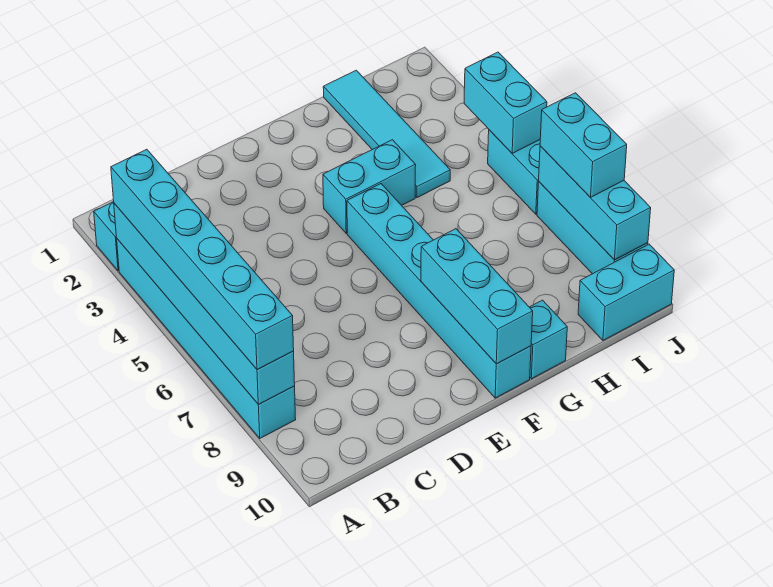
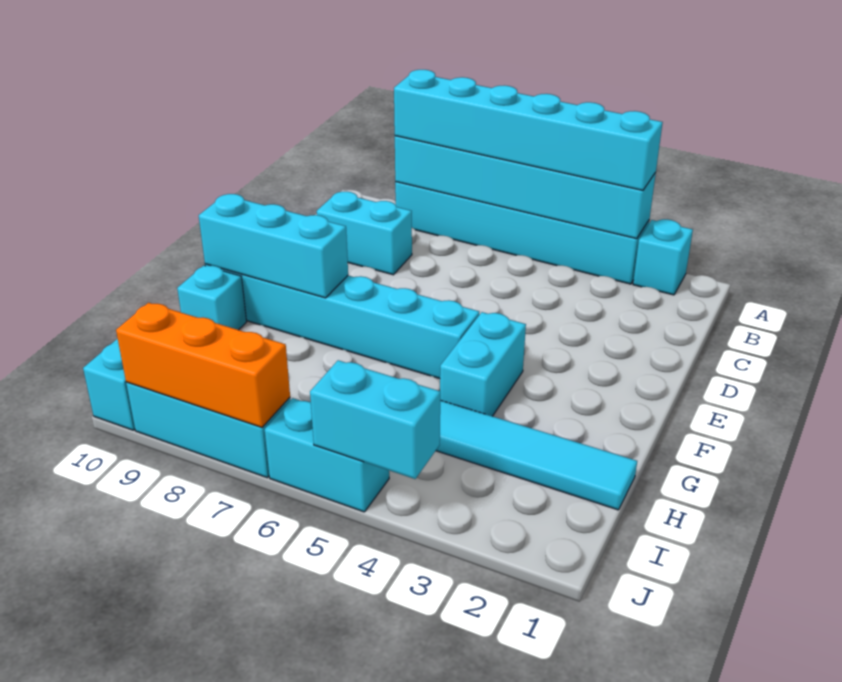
cyan brick J7:J9 level 2 -> orange brick J7:J9 level 2
cyan brick J7:J8 level 3 -> cyan brick C8:C9 level 1

